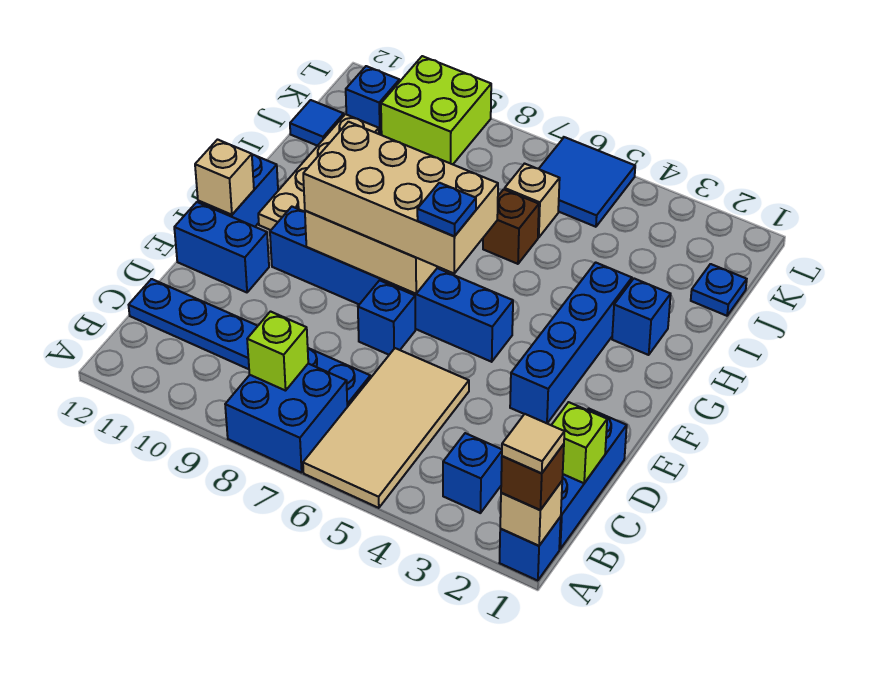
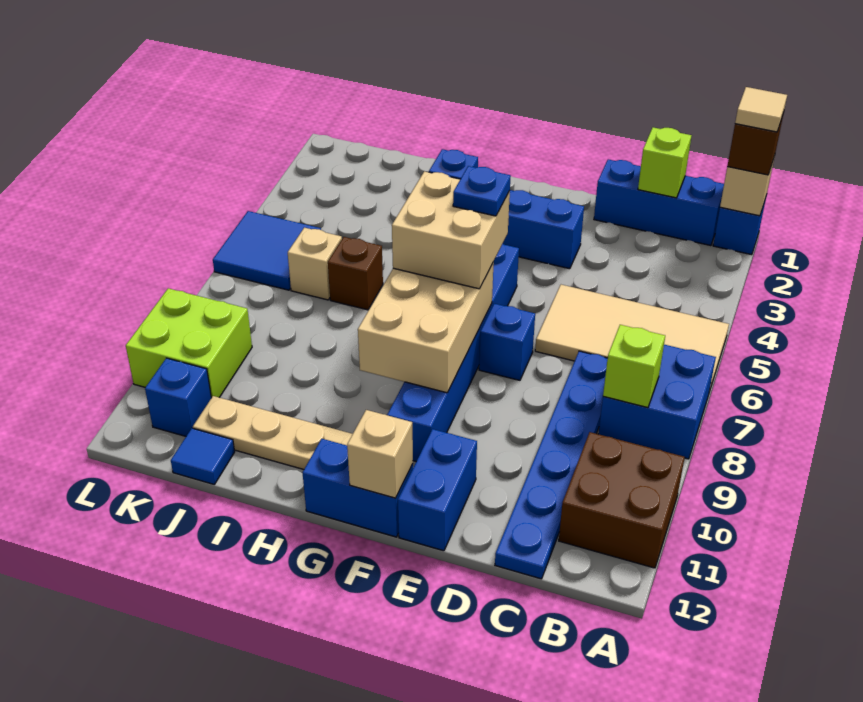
none -> brown brick A10:B11 level 1
blue brick B3 level 1 -> none
tan brick F6:G9 level 3 -> tan brick F6:G7 level 3
blue plate J1 level 1 -> none

